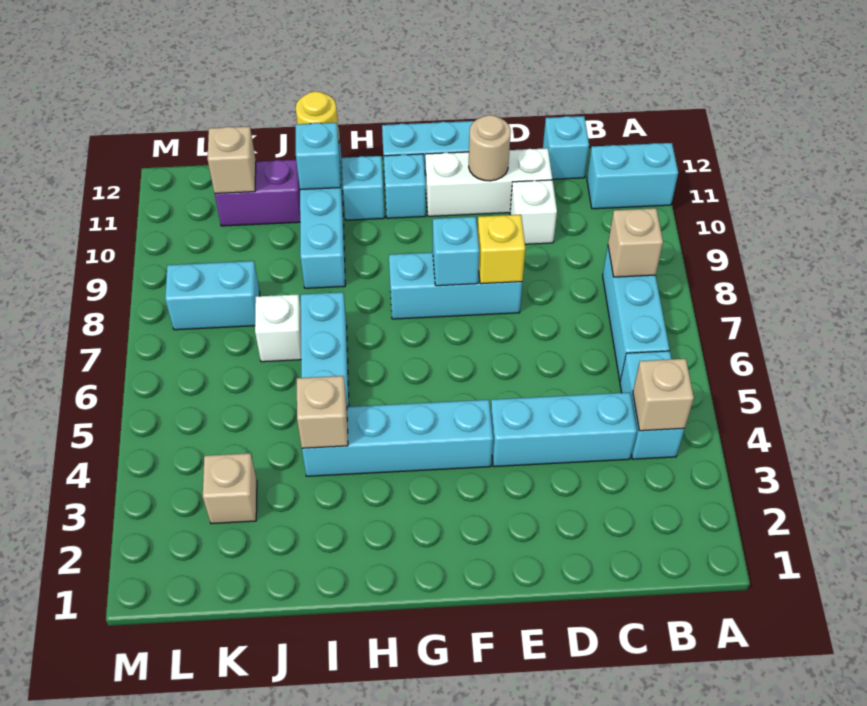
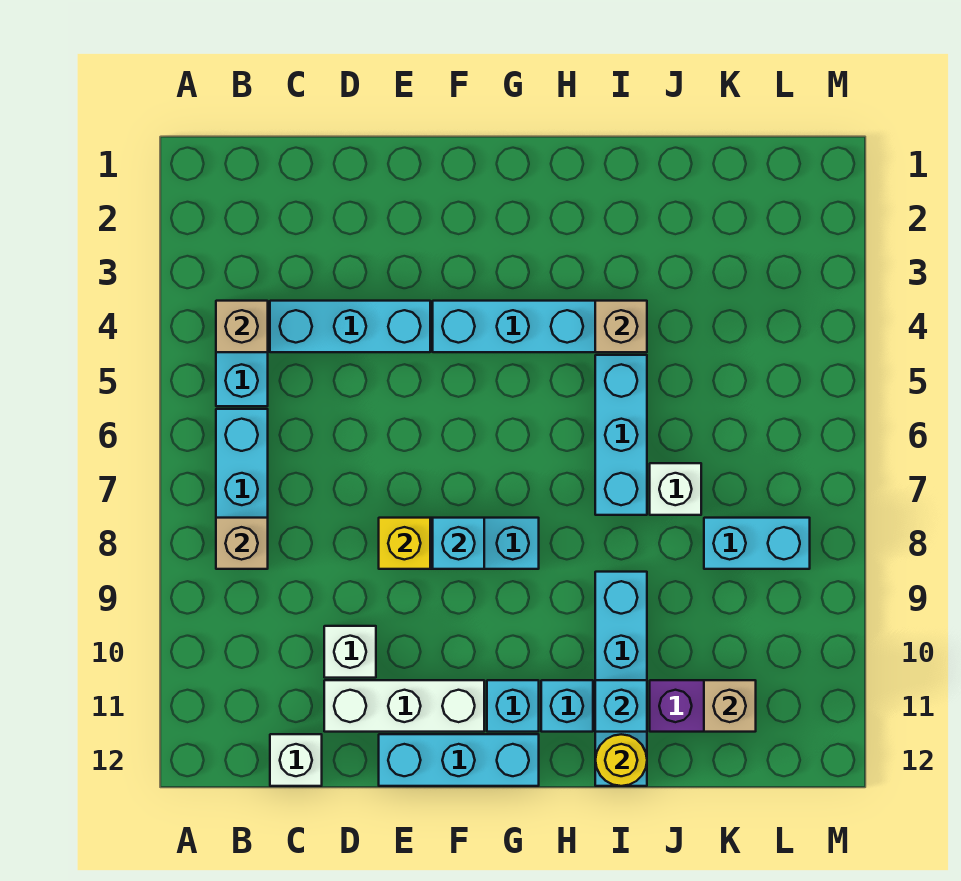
cyan brick A11:B11 level 1 -> none
cyan brick C12 level 1 -> white brick C12 level 1
tan round brick E11 level 2 -> none
tan brick K3 level 1 -> none

